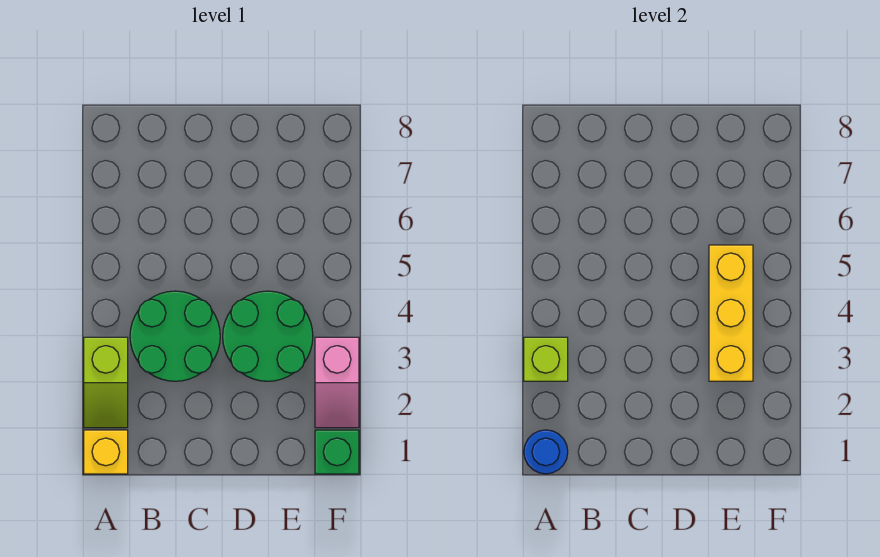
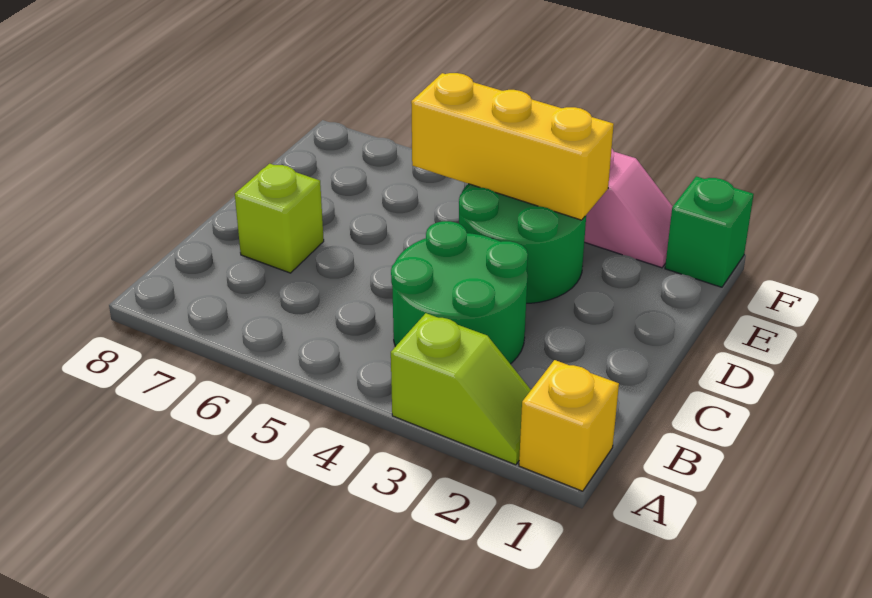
blue round brick A1 level 2 -> none
lime brick A3 level 2 -> lime brick C7 level 1

